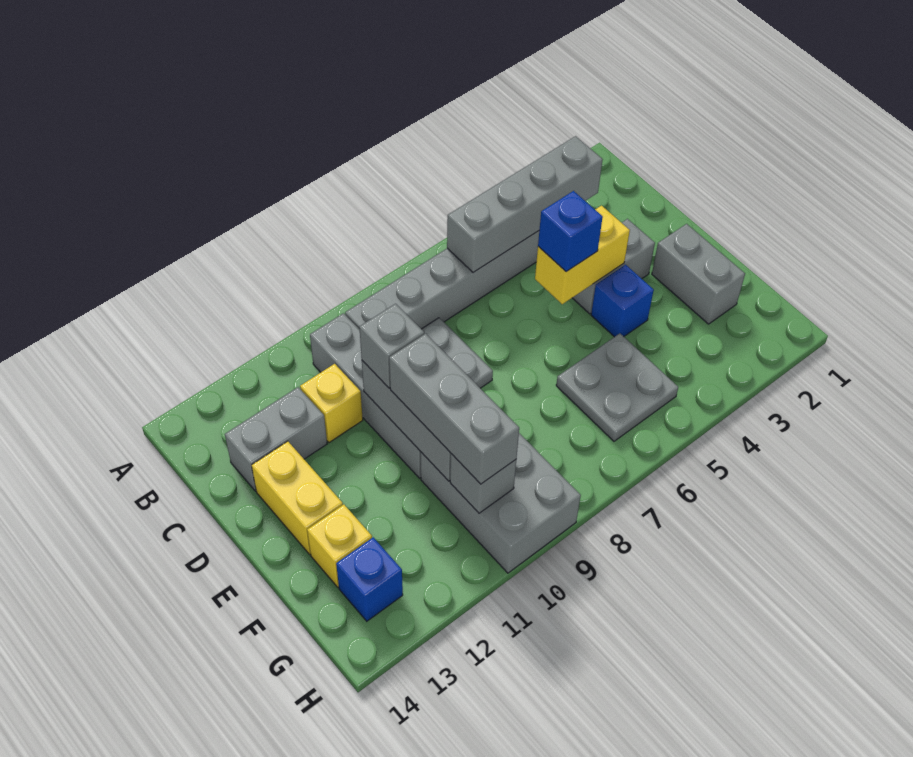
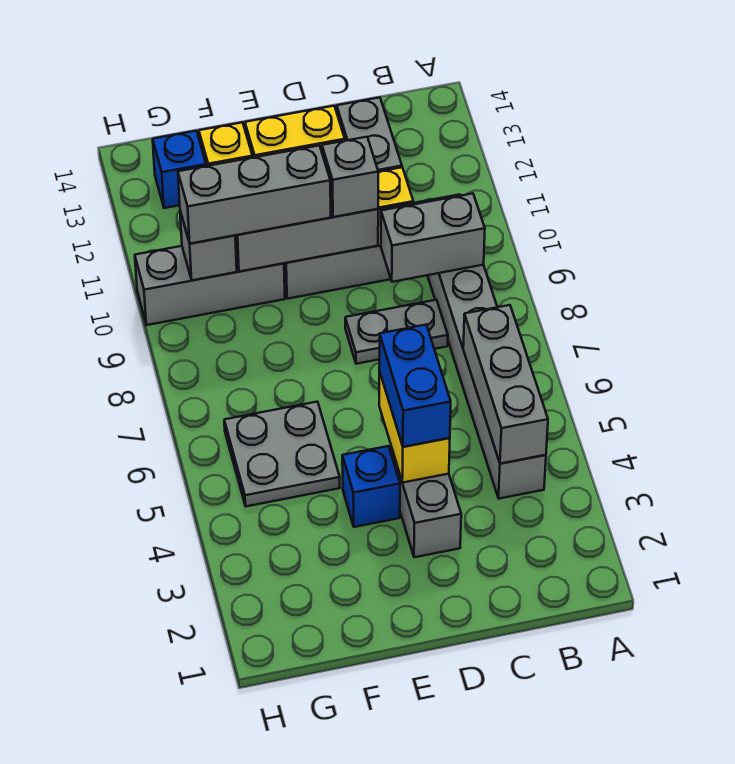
grey brick B3:B6 level 2 -> grey brick B4:B6 level 2
blue brick D5 level 3 -> blue brick D4:D5 level 3
grey brick E2:F2 level 1 -> grey brick B9:C9 level 2
grey brick F9:H10 level 1 -> grey brick F10:H10 level 1

